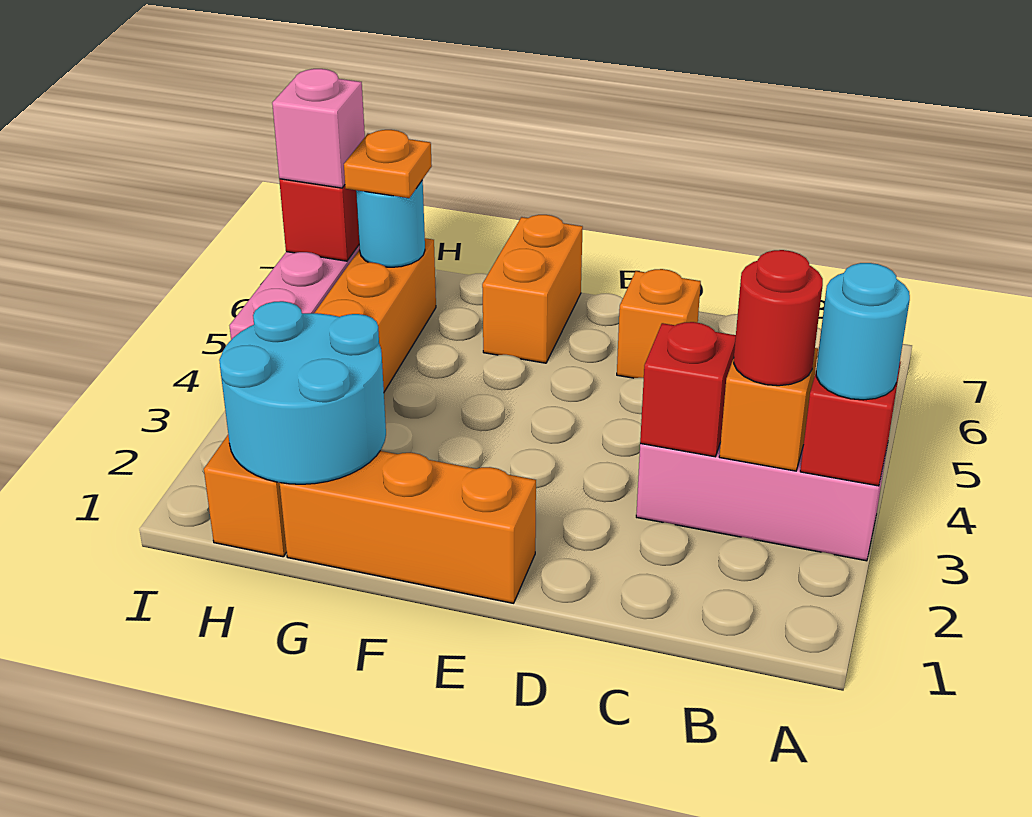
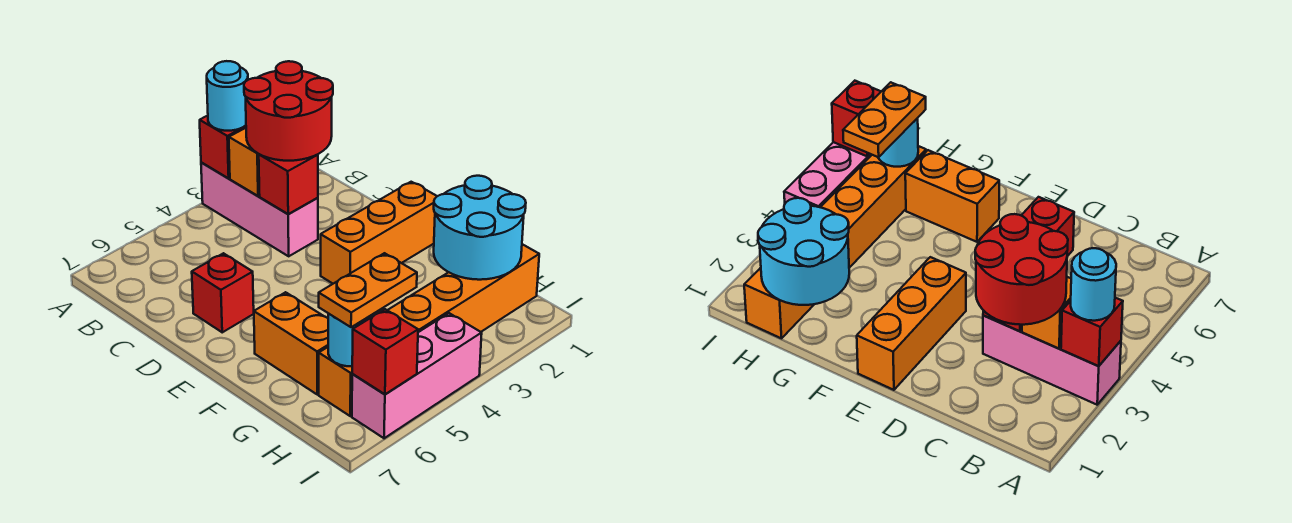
red round brick B3 level 3 -> red round brick B2:C3 level 3
orange brick D6 level 1 -> red brick D6 level 1
orange brick E1:G1 level 1 -> orange brick E1:E3 level 1
orange brick F6:F7 level 1 -> orange brick F6:G6 level 1
orange plate H6 level 3 -> orange plate H5:H6 level 3
pink brick I6 level 3 -> none

